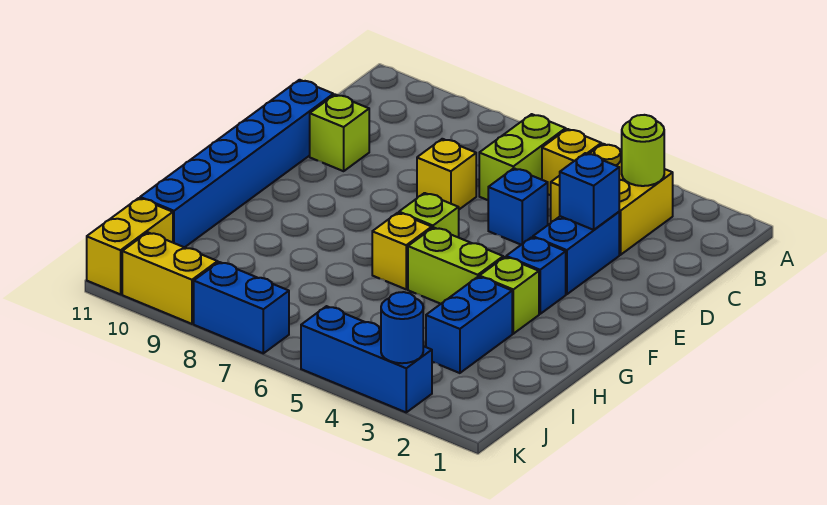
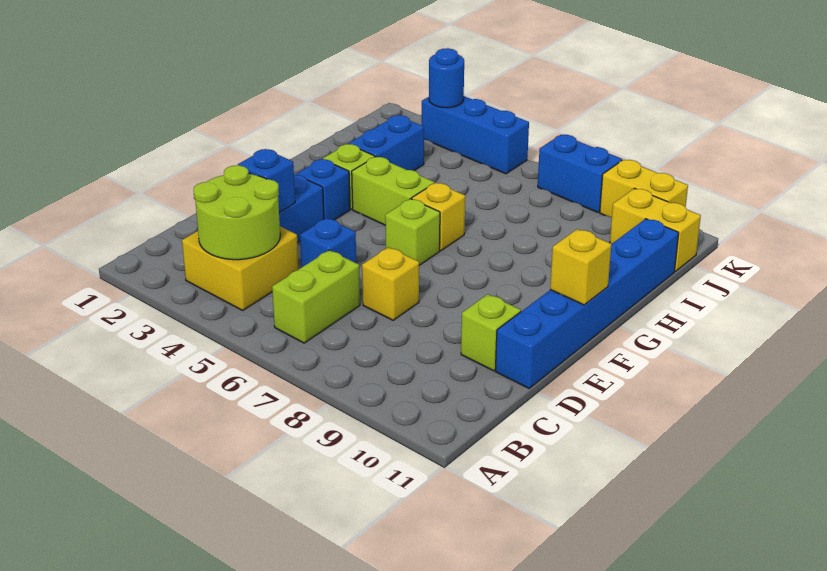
lime round brick B3 level 2 -> lime round brick B3:C4 level 2
yellow brick B5 level 1 -> yellow brick F11 level 2
yellow brick J11:K11 level 1 -> yellow brick J10:J11 level 1

